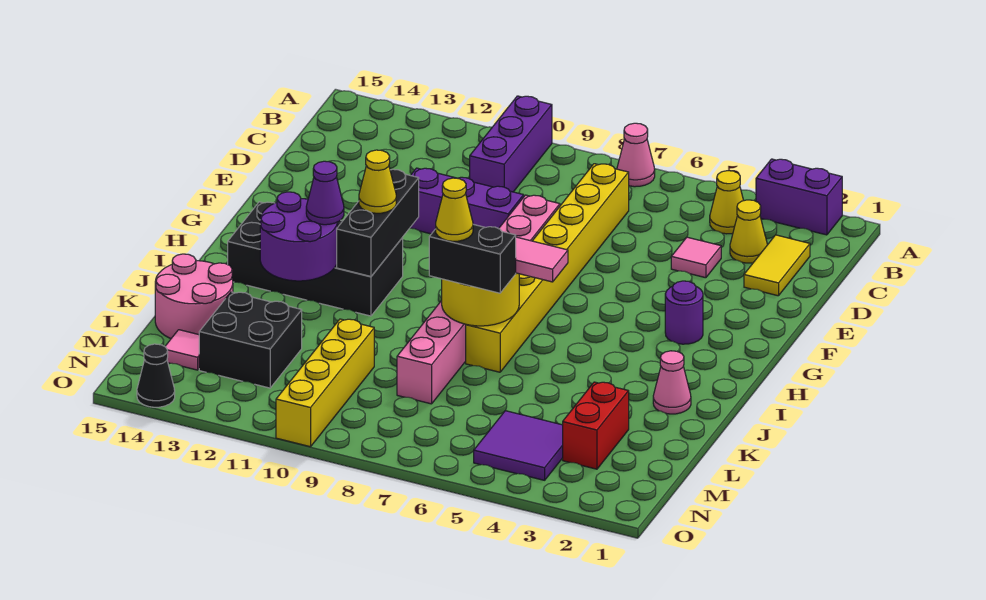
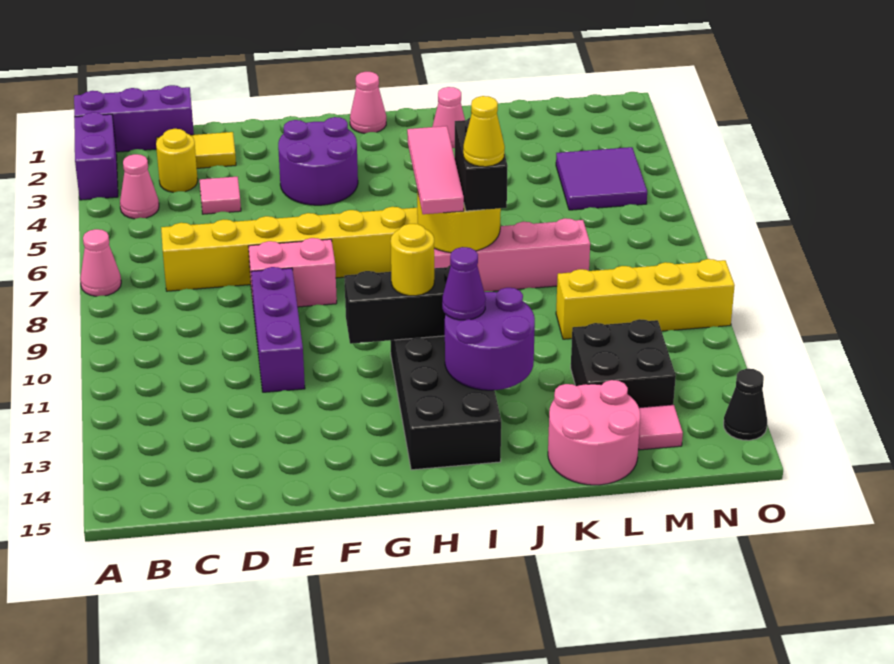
purple brick A10:C10 level 1 -> purple brick A1:C1 level 1
yellow cone B4 level 1 -> pink cone B4 level 1
yellow cone C3 level 1 -> yellow round brick C3 level 1
purple round brick G3 level 1 -> purple round brick F3:G4 level 1
none -> pink cone H1 level 1
yellow cone H11 level 3 -> yellow round brick H11 level 3
red brick L3:M3 level 1 -> none

